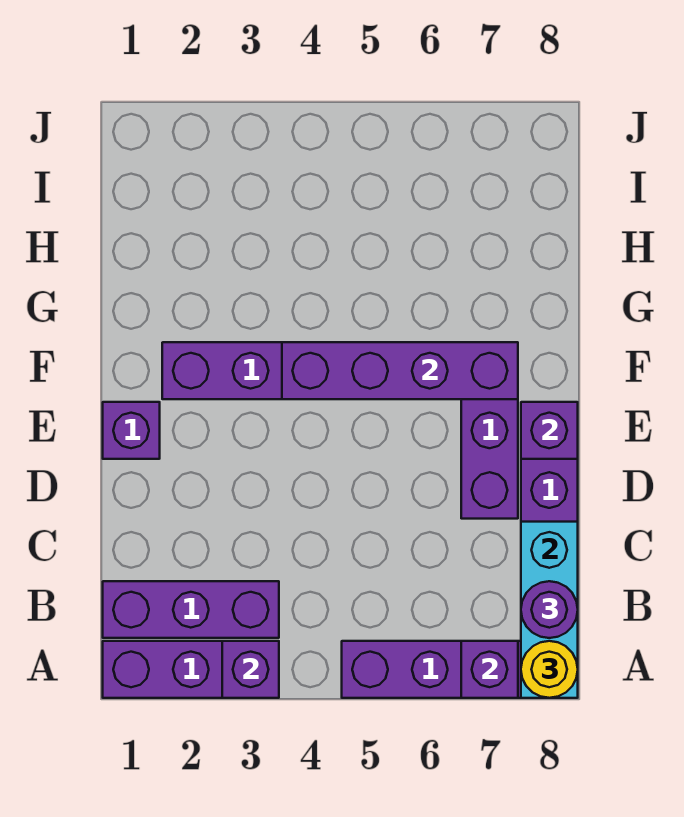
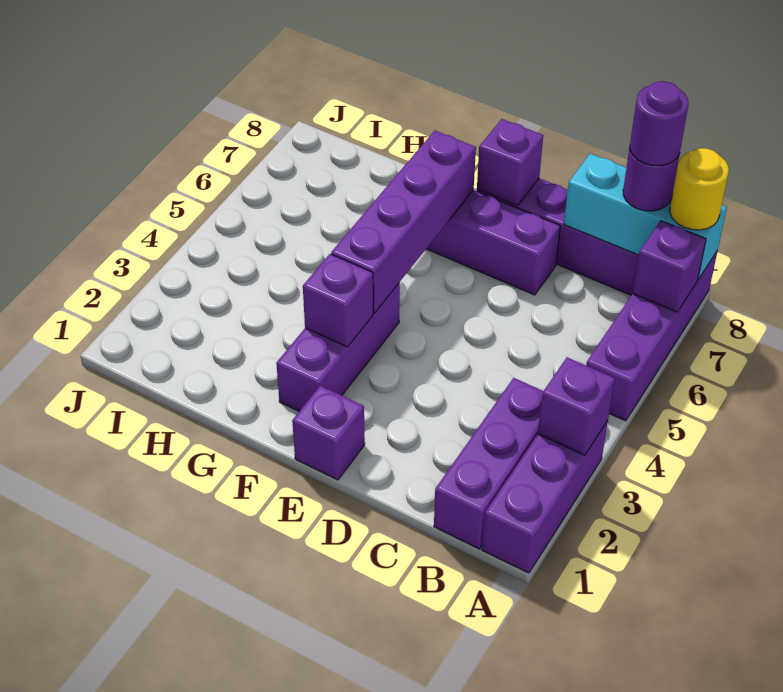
none -> purple round brick B8 level 4
none -> purple brick F3 level 2

